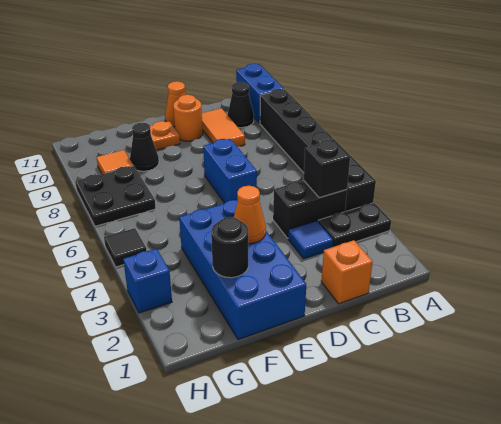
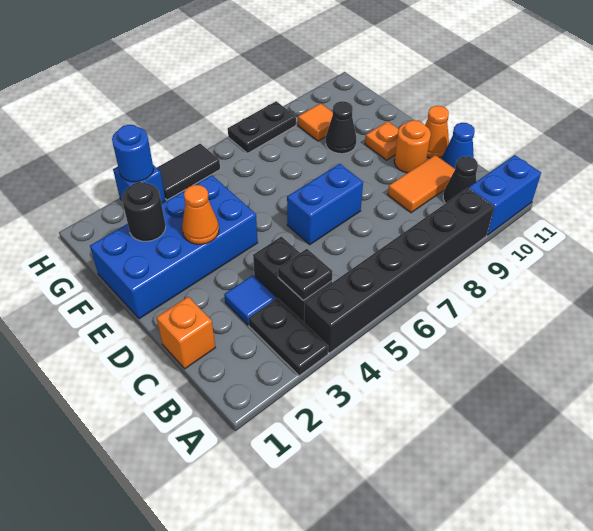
black brick B4 level 2 -> black plate B4 level 2
none -> blue cone C11 level 1
black plate G7:H8 level 1 -> black plate H7:H8 level 1
none -> blue round brick H3 level 2
black tile H5 level 1 -> black tile H4:H5 level 1

